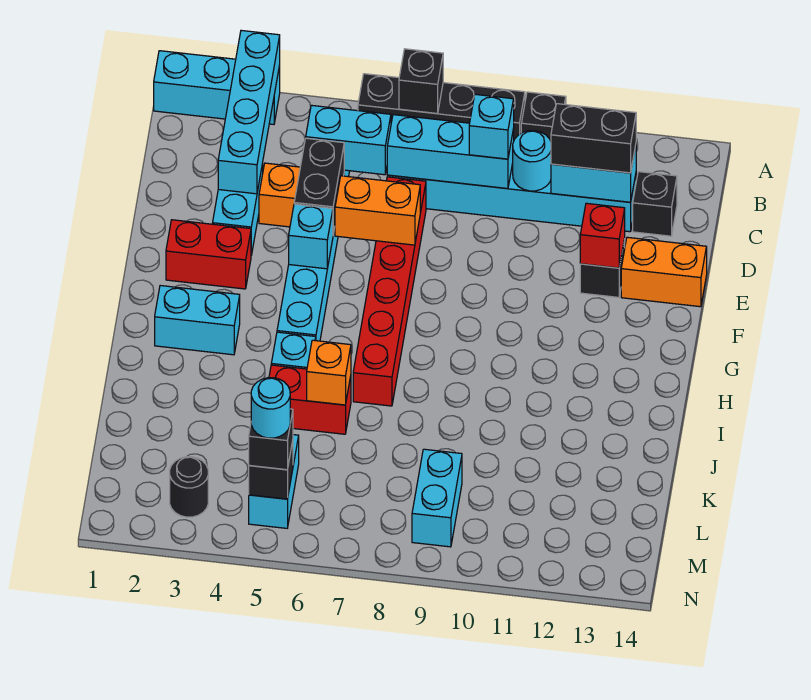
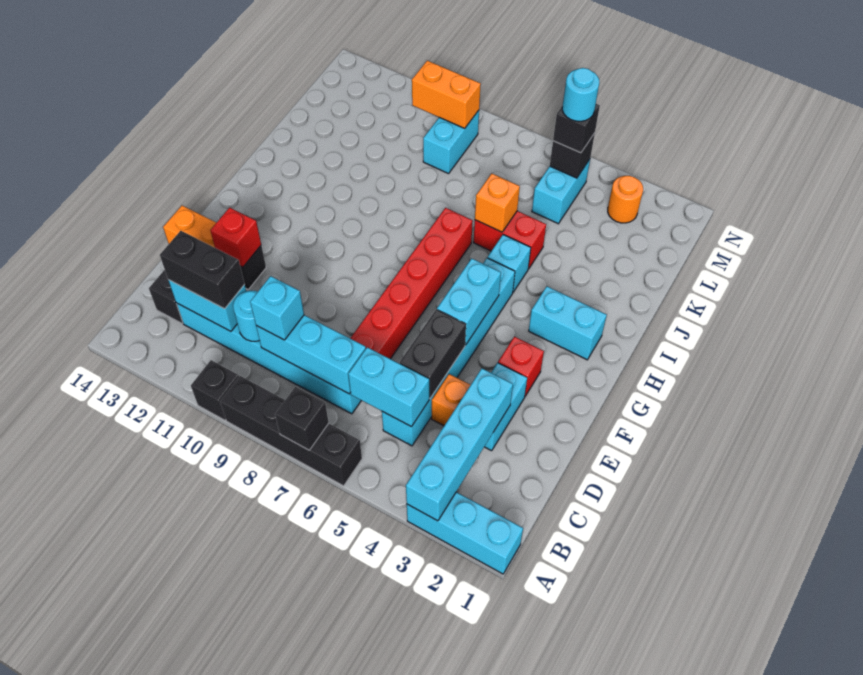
orange brick E6:E7 level 2 -> orange brick M9:M10 level 2
red brick F2:F3 level 1 -> red brick F3 level 1
cyan brick F5 level 2 -> cyan brick F5:G5 level 2
black round brick M3 level 1 -> orange round brick M3 level 1

